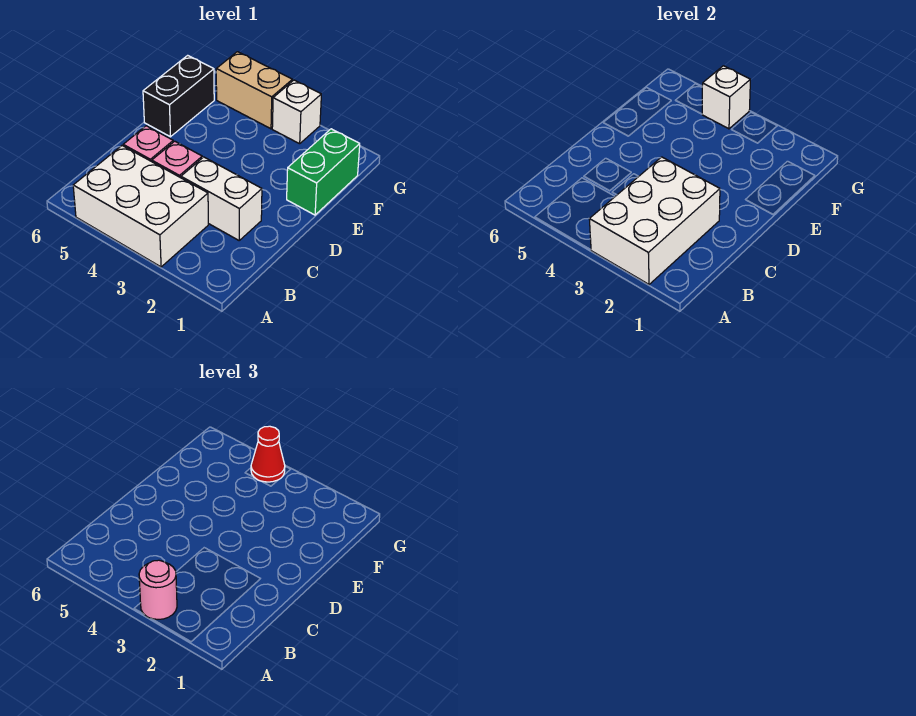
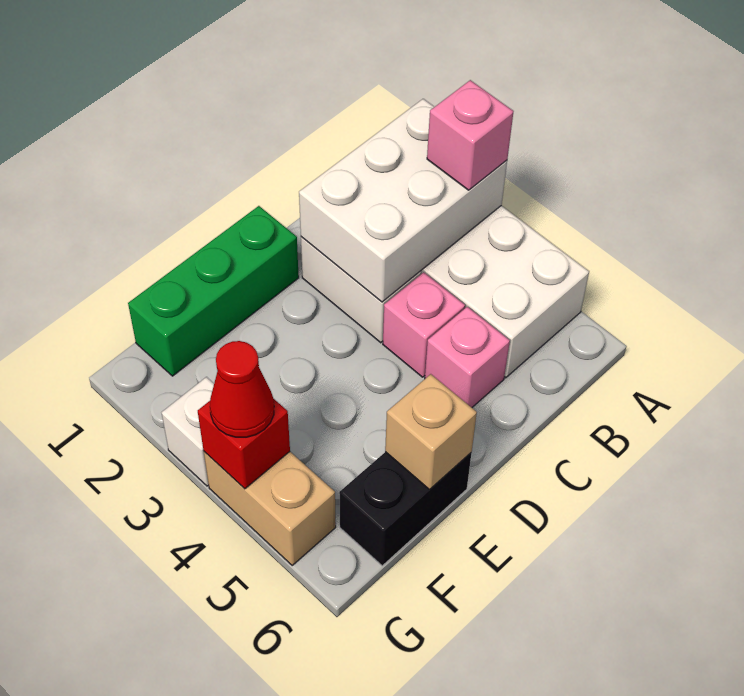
pink round brick A3 level 3 -> pink brick A3 level 3
green brick E1:F1 level 1 -> green brick D1:F1 level 1
none -> tan brick E6 level 2
white brick G4 level 2 -> red brick G4 level 2

